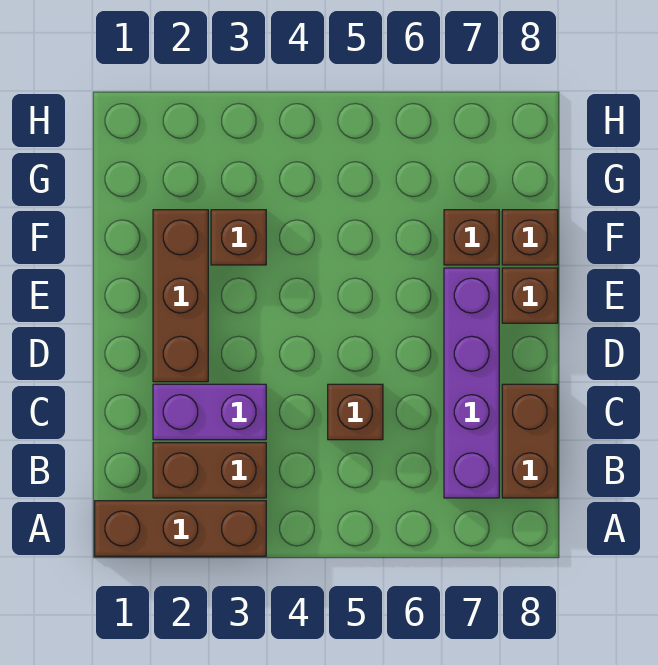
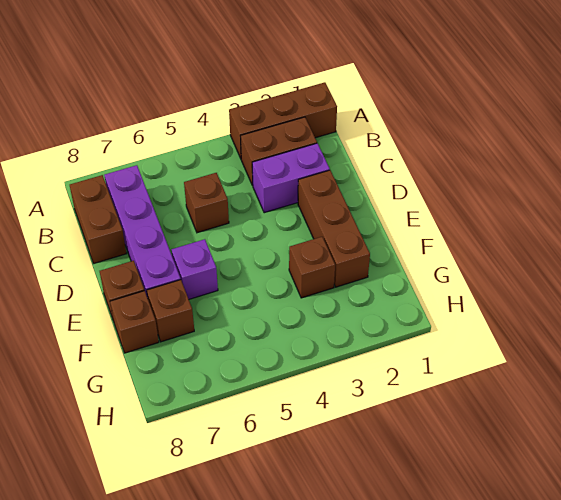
none -> purple brick E6 level 1

